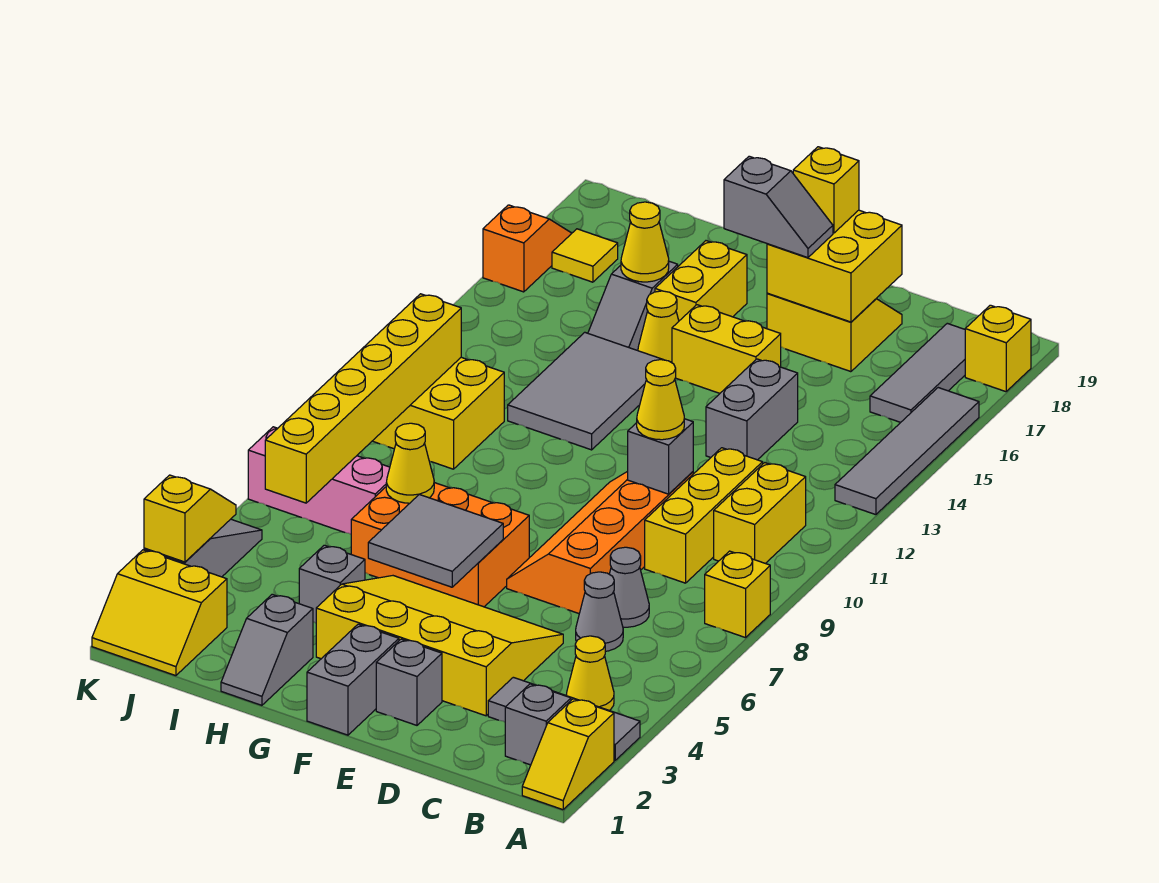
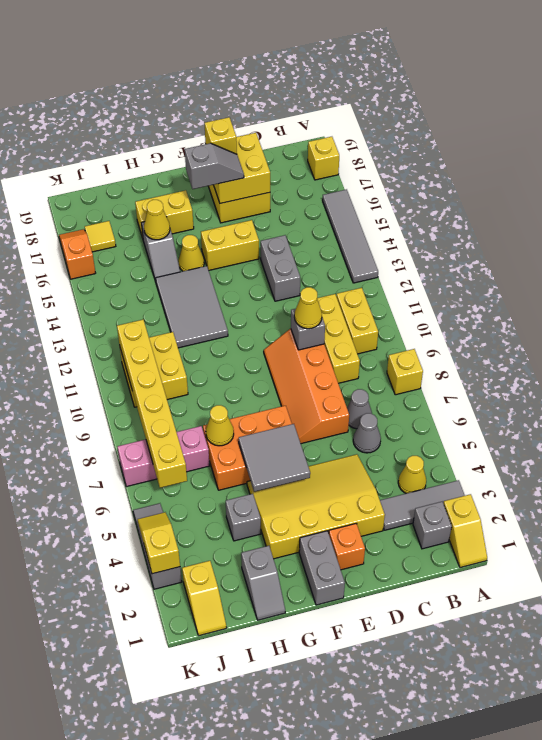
grey tile B16:B18 level 1 -> none
grey brick E2 level 1 -> orange brick E2 level 1
yellow brick G16:G17 level 1 -> yellow brick G17:H17 level 1
yellow slope J1:K2 level 1 top 2 -> yellow slope J1:J2 level 1 top 2

